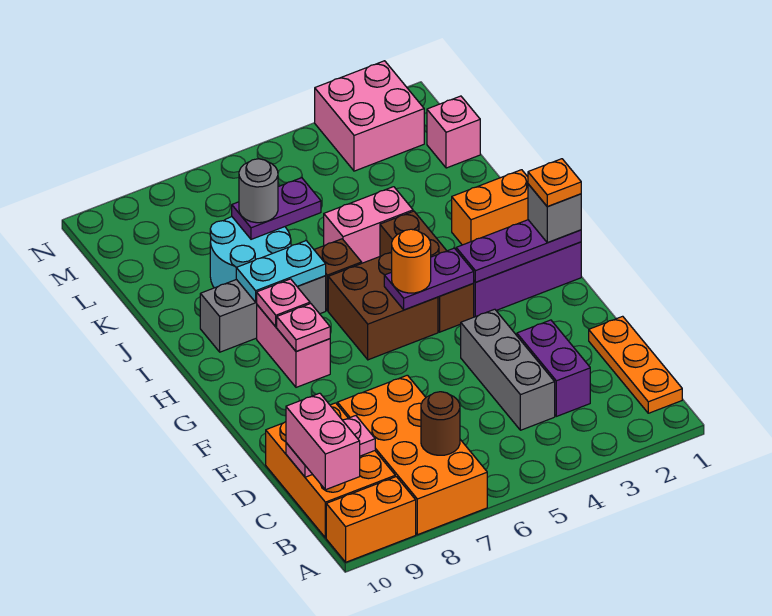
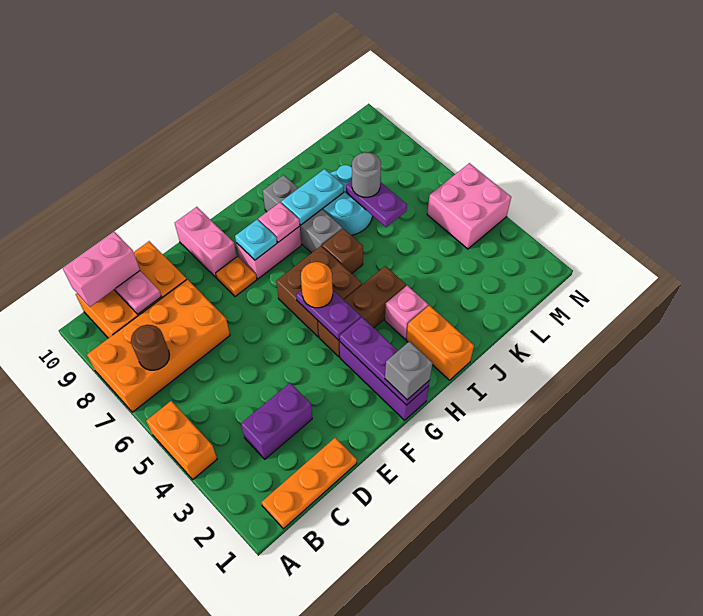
orange brick A9:A10 level 1 -> orange brick A4:A5 level 1
grey brick C4:E4 level 1 -> none
orange plate G1 level 4 -> orange plate F8 level 1
pink plate G8 level 2 -> cyan plate G8 level 2
cyan plate I7:I8 level 2 -> cyan plate I8:J8 level 2
pink brick J4:J5 level 1 -> pink brick F9:F10 level 1
pink brick L1 level 1 -> pink brick I3 level 1
pink brick M2:N3 level 1 -> pink brick M4:N5 level 1

